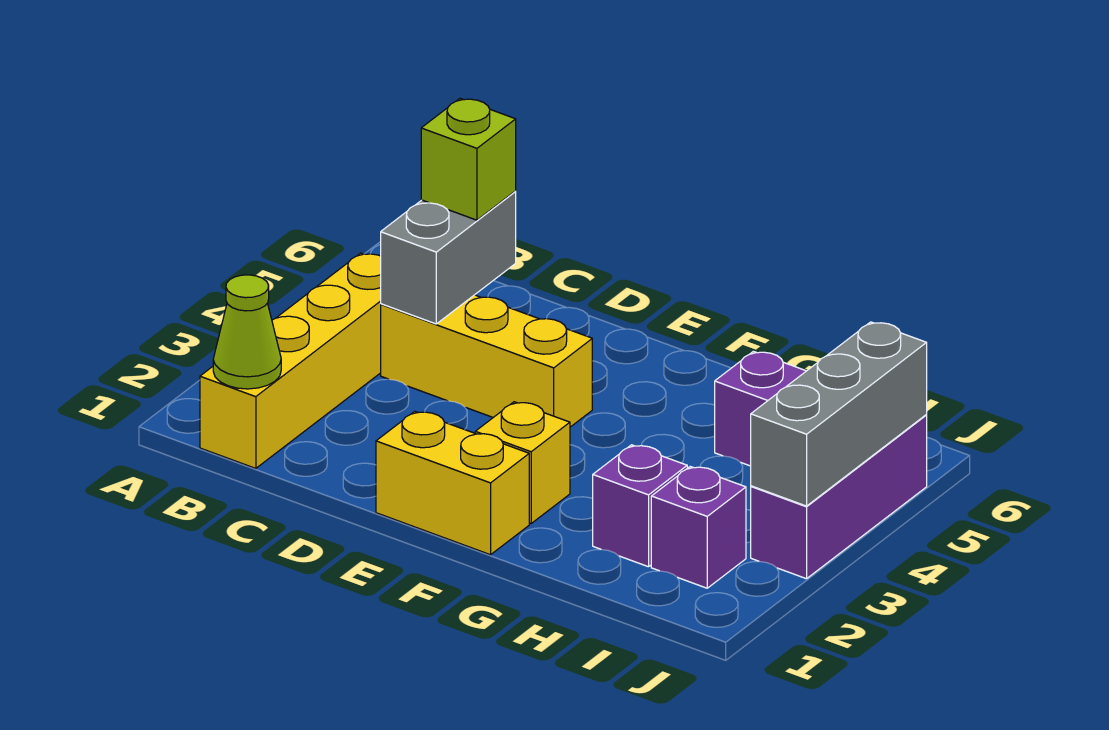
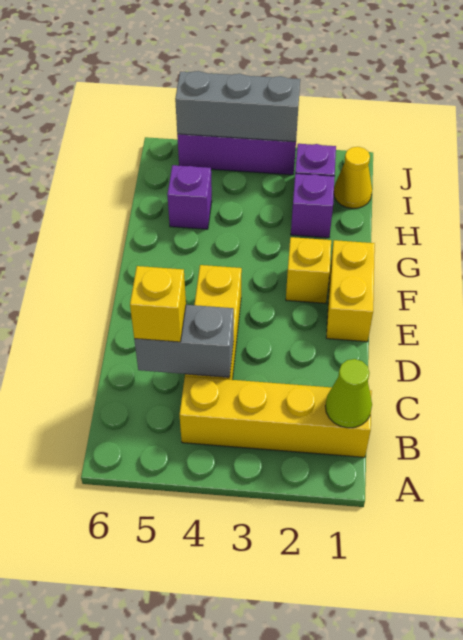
lime brick C5 level 3 -> yellow brick C5 level 3
none -> yellow cone I1 level 1

